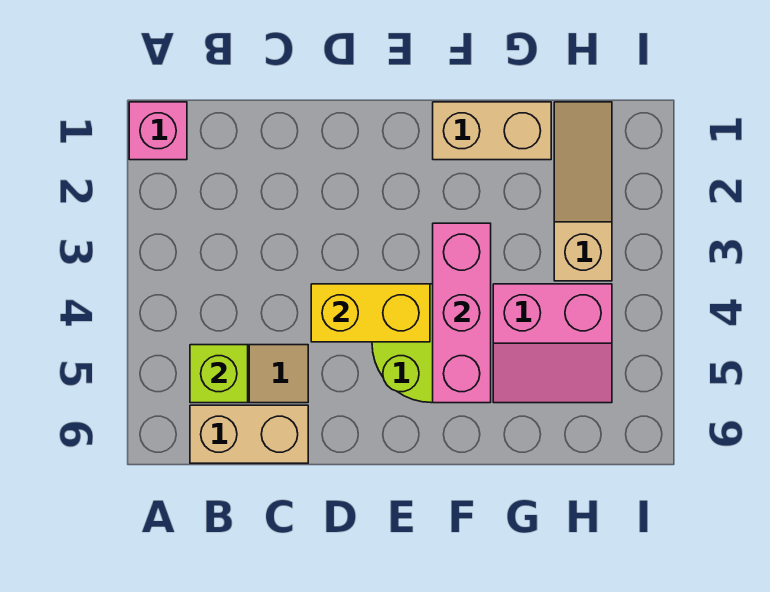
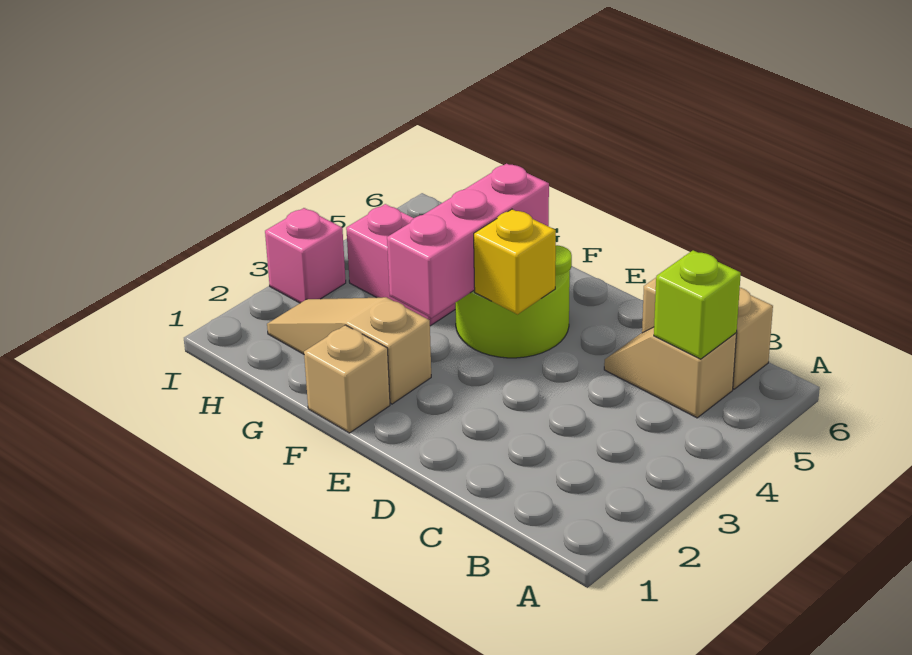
pink brick A1 level 1 -> pink brick I3 level 1
yellow brick D4:E4 level 2 -> yellow brick E4 level 2
tan brick F1:G1 level 1 -> tan brick F1 level 1
tan slope H1:H3 level 1 top 3 -> tan slope F2:H2 level 1 top F

